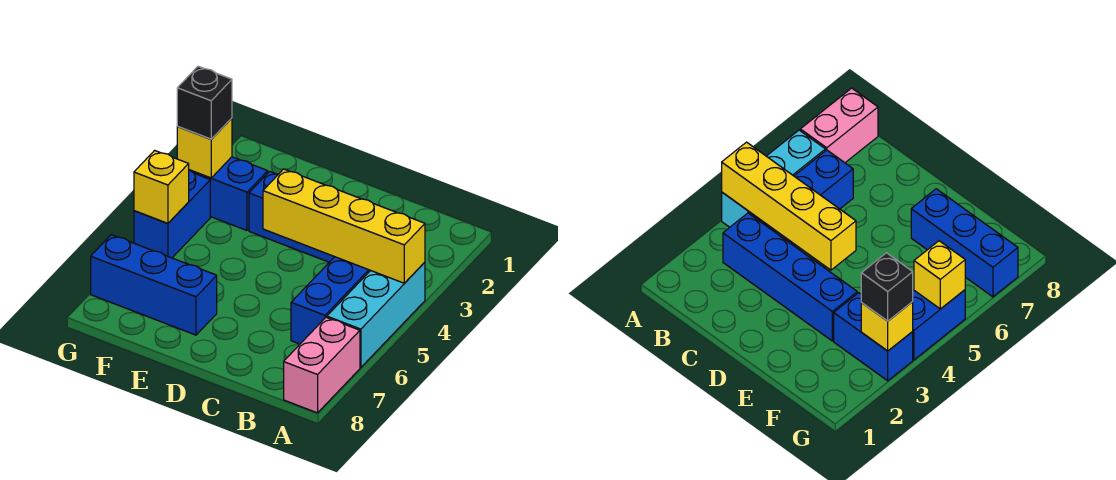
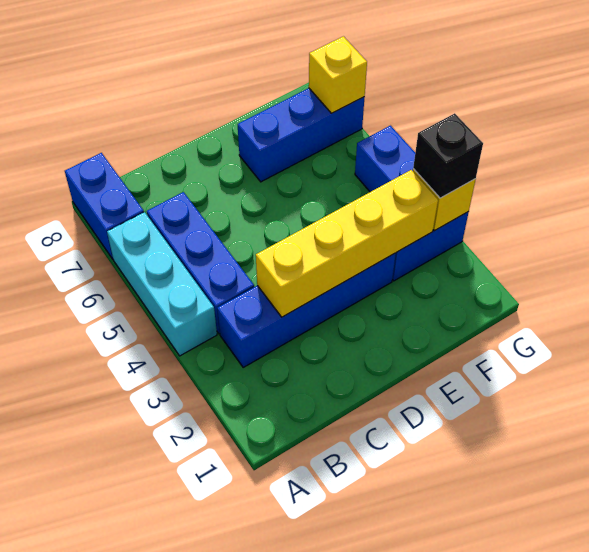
yellow brick A4:D4 level 2 -> yellow brick C3:F3 level 2
pink brick A7:A8 level 1 -> blue brick A7:A8 level 1
yellow brick G5 level 2 -> yellow brick G7 level 2

